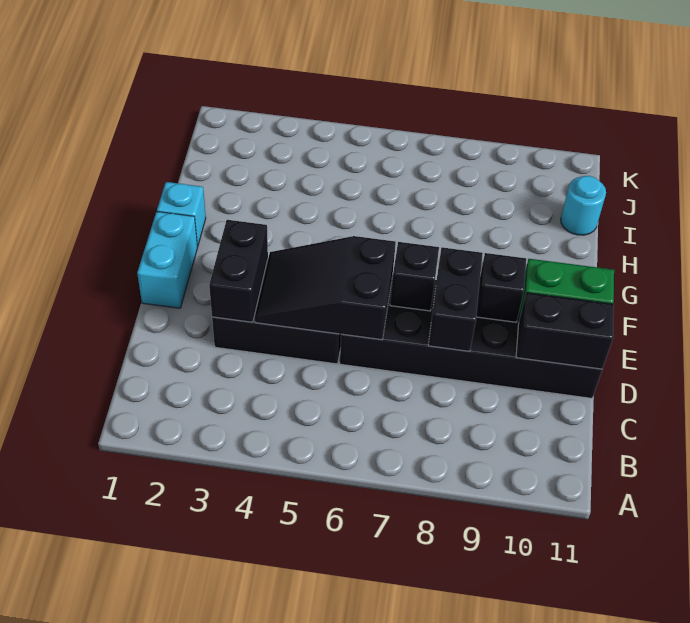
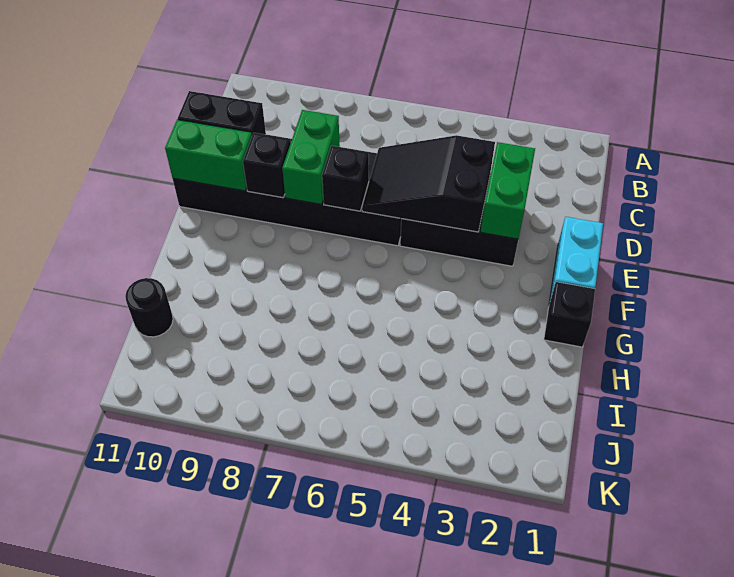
black brick D3:E3 level 2 -> green brick D3:E3 level 2
black slope D4:E6 level 2 top 6 -> black slope D4:E6 level 2 top 4
black brick D8:E8 level 2 -> green brick D8:E8 level 2
cyan brick G1 level 1 -> black brick G1 level 1
cyan round brick I11 level 1 -> black round brick I11 level 1

